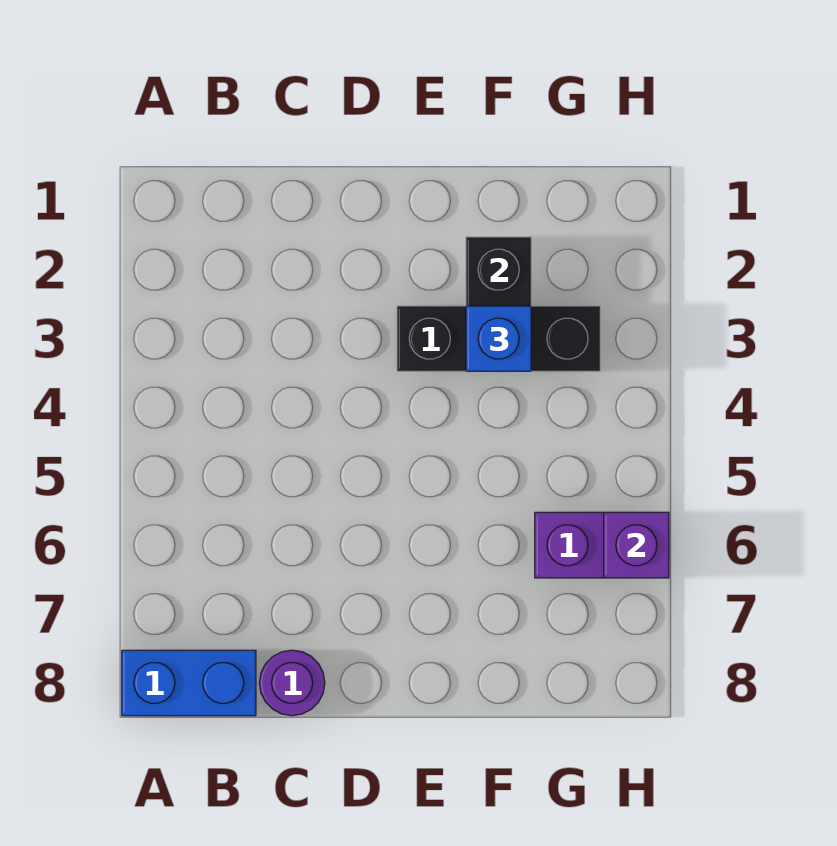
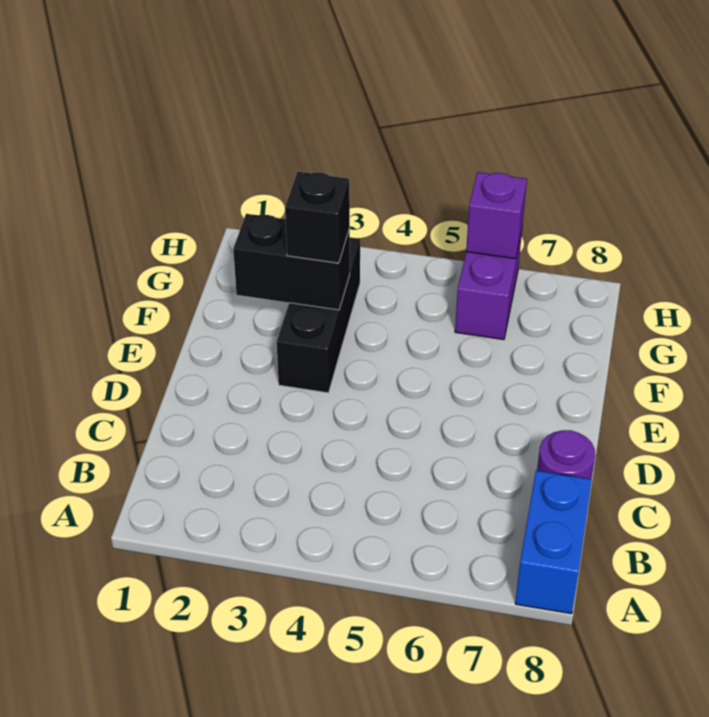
blue brick F3 level 3 -> black brick F3 level 3

